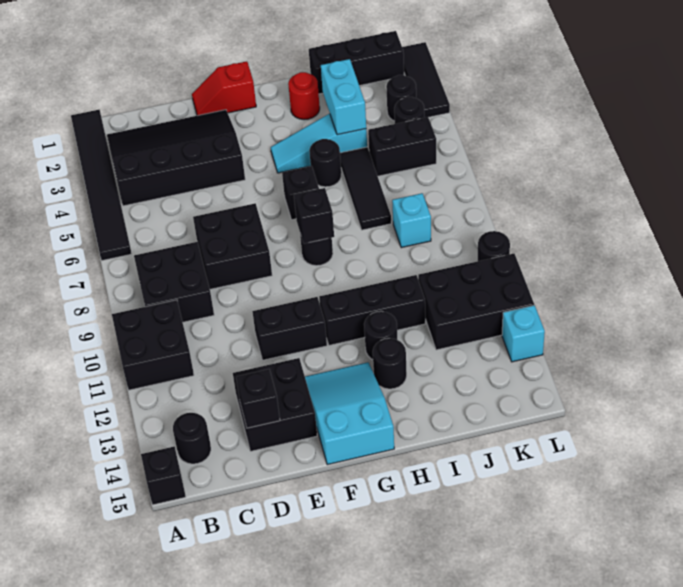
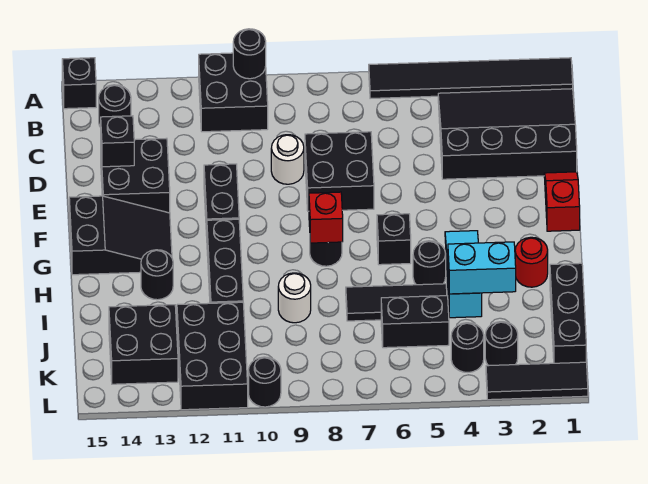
black slope B2:E4 level 1 top 4 -> black slope B1:D4 level 1 top D
black brick B8:C9 level 1 -> black brick J13:K14 level 1
none -> white round brick D9 level 1
cyan slope F13:G15 level 1 top 15 -> black slope F13:G15 level 1 top 15
black brick G8 level 2 -> red brick G8 level 2
black round brick H12 level 1 -> black round brick A10 level 2
none -> white round brick I9 level 1
black brick J5:K5 level 1 -> black brick J5:J6 level 1
cyan brick J8 level 1 -> none
cyan brick L13 level 1 -> none

